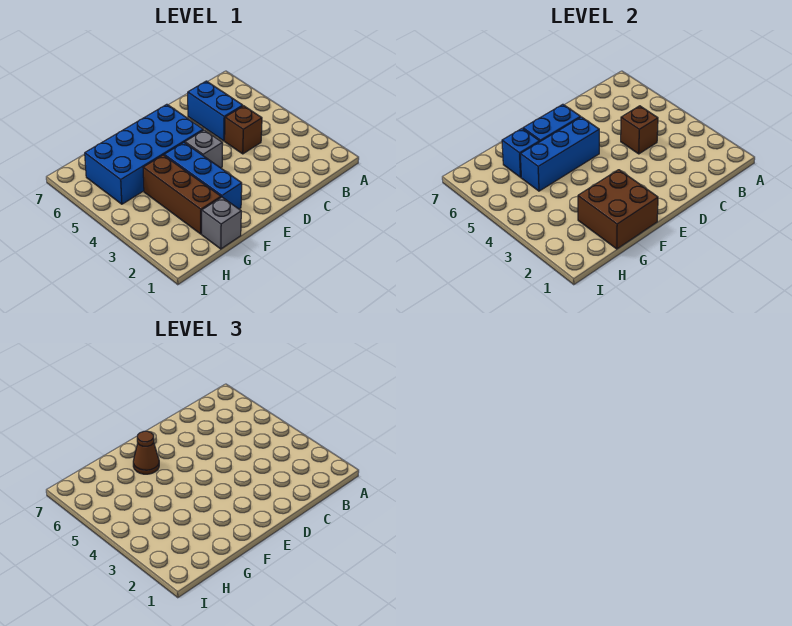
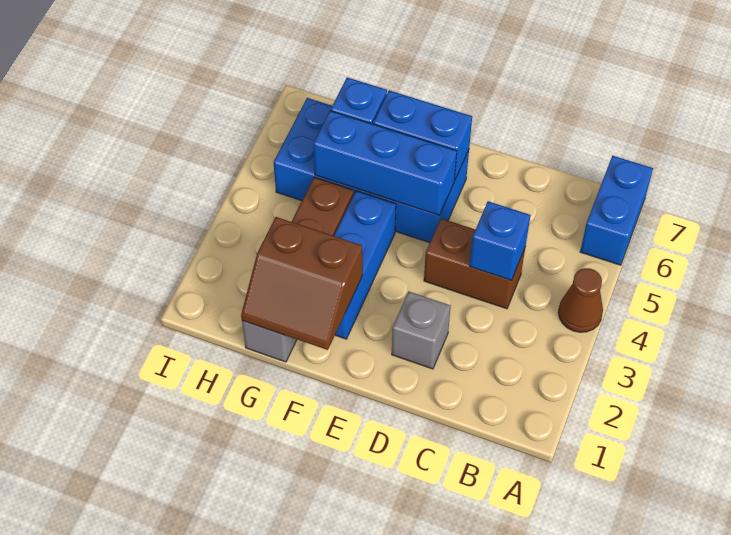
brown brick C4 level 1 -> brown brick C4:D4 level 1
brown brick C4 level 2 -> blue brick C4 level 2
blue brick C5:C6 level 1 -> blue brick A6:A7 level 1
grey brick E4 level 1 -> grey brick D2 level 1
brown brick F1:G2 level 2 -> brown slope F1:G2 level 2 top 2
brown cone F6 level 3 -> brown cone A4 level 1

